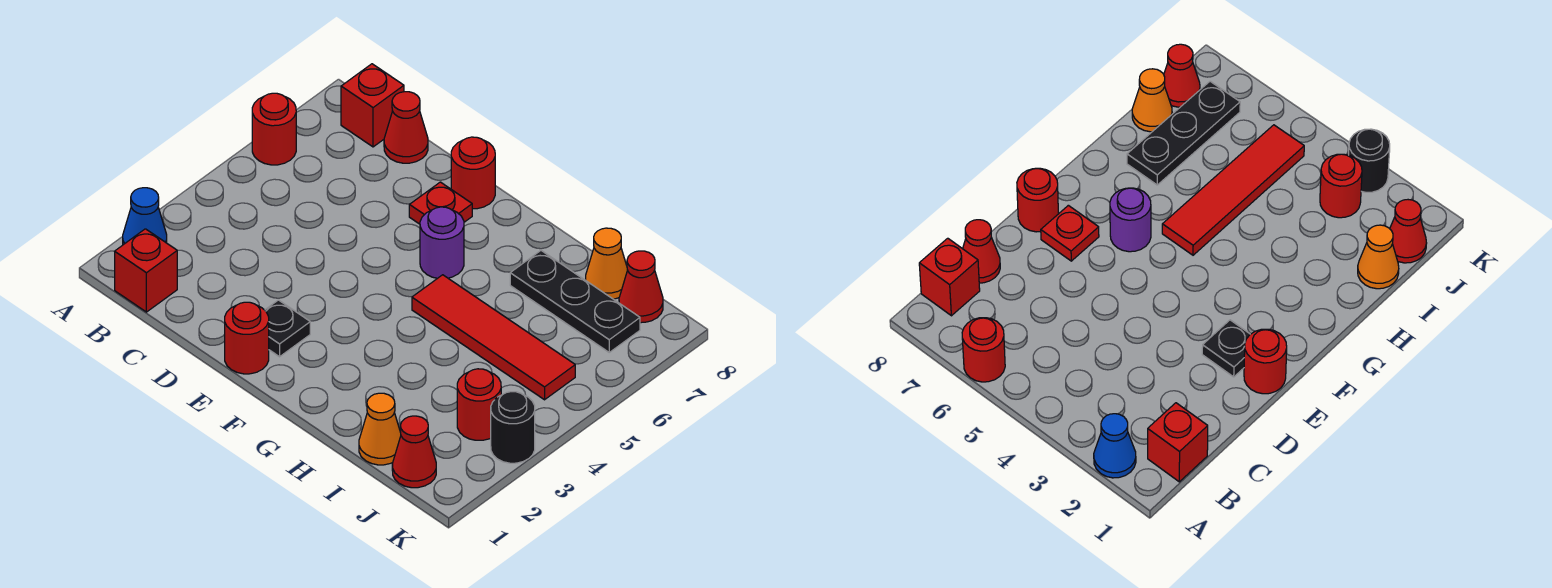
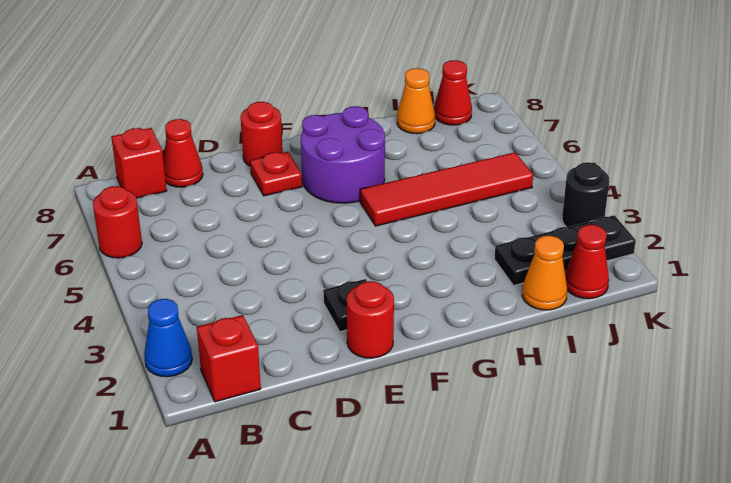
purple round brick F6 level 1 -> purple round brick F6:G7 level 1
black plate H7:J7 level 1 -> black plate I2:K2 level 1
red round brick J3 level 1 -> none

